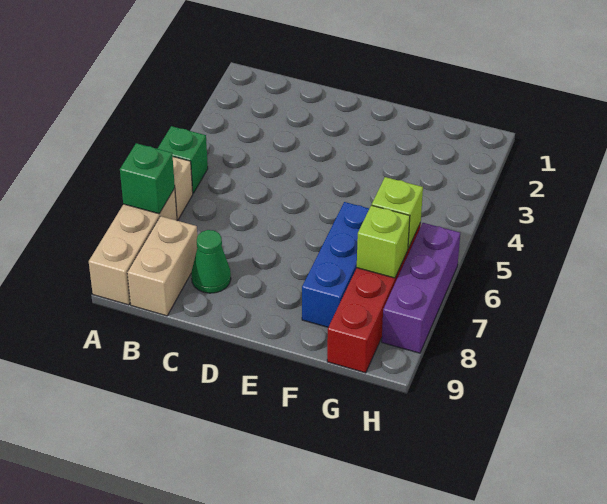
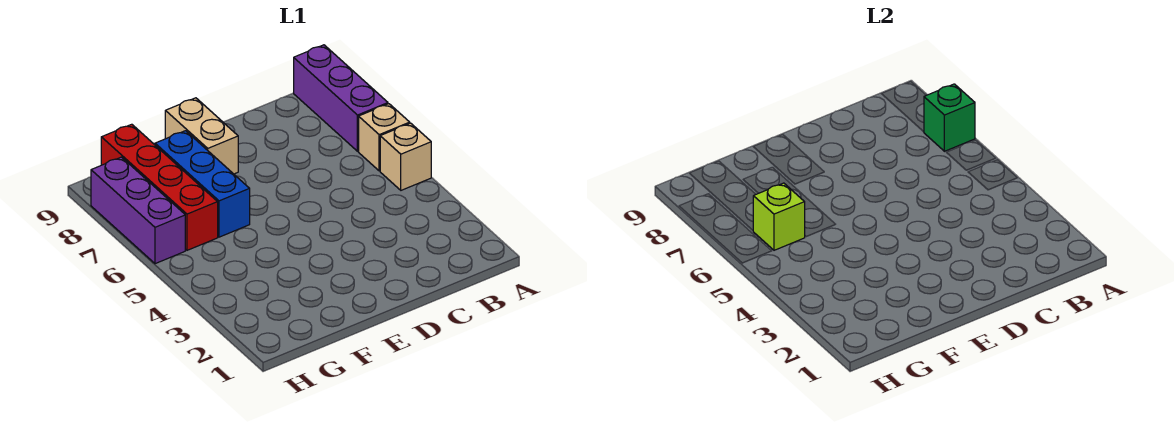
green brick A5 level 1 -> tan brick A5 level 1
tan brick A7:A9 level 1 -> purple brick A7:A9 level 1
tan brick B8:B9 level 1 -> tan brick E8:E9 level 1
green cone C8 level 1 -> none
lime brick G7 level 2 -> none

